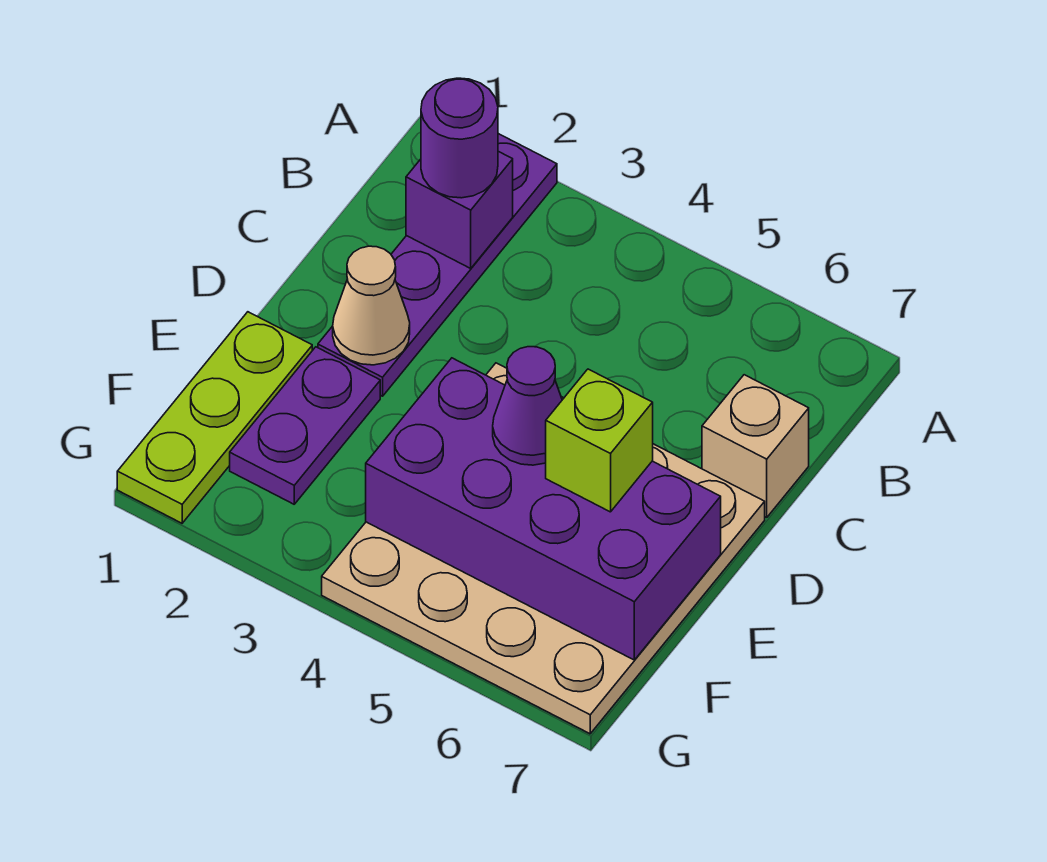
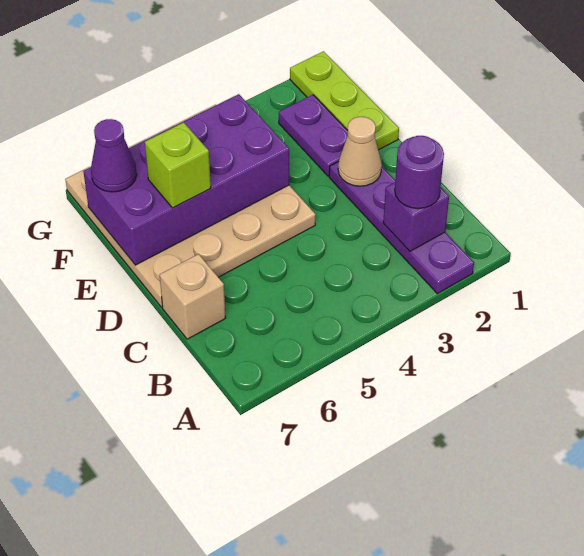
purple cone E5 level 3 -> purple cone F7 level 3

